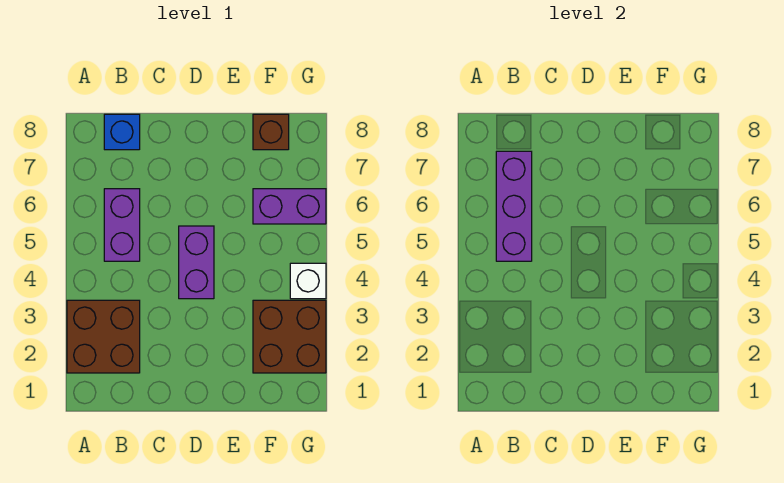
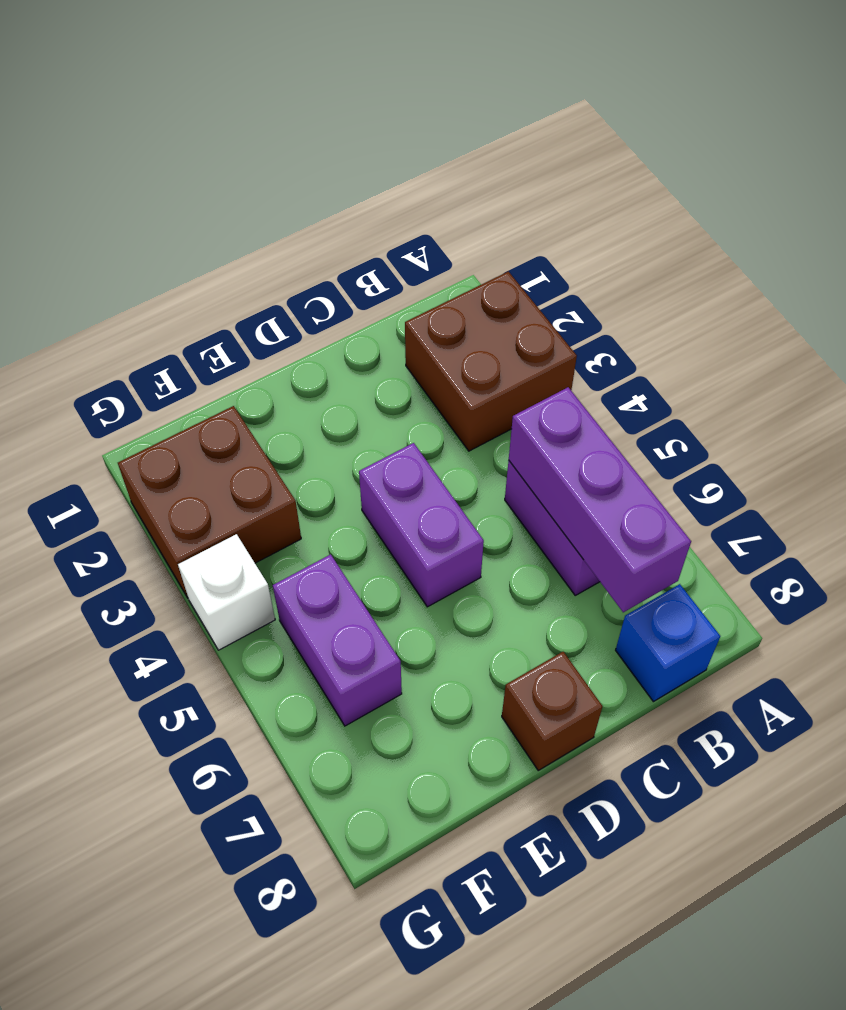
purple brick F6:G6 level 1 -> purple brick F5:F6 level 1
brown brick F8 level 1 -> brown brick D8 level 1

